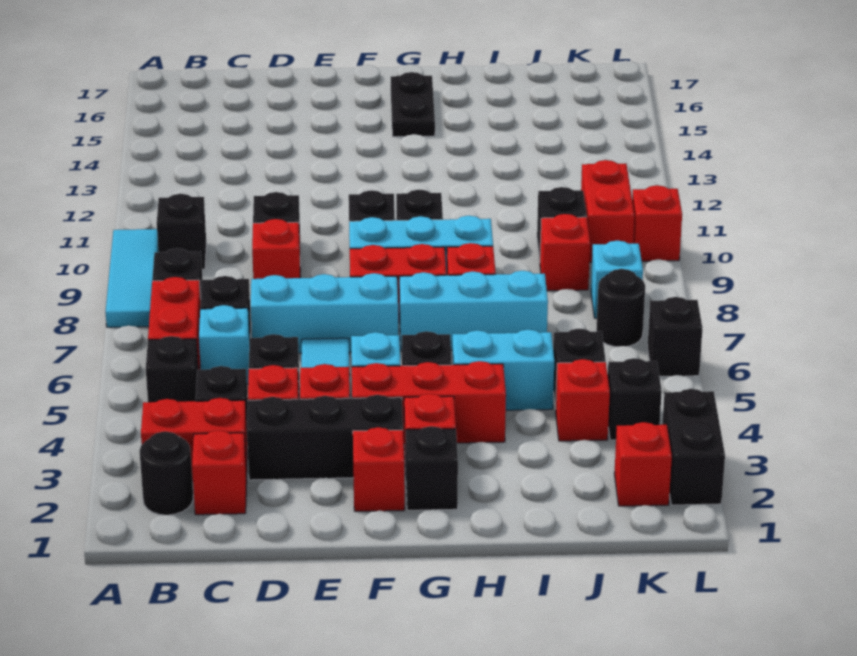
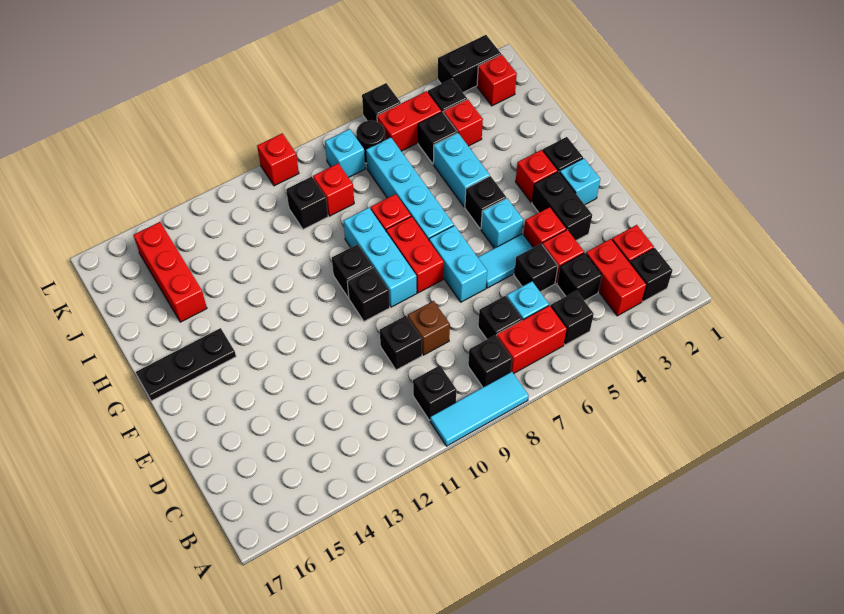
black round brick B2 level 1 -> black brick B2 level 1
black brick D3:F3 level 1 -> black brick E3:F3 level 1
cyan brick D7:F7 level 1 -> cyan brick E7:F7 level 1
red brick D9 level 1 -> brown brick D9 level 1
red brick F2 level 1 -> cyan brick F2 level 1
red brick F4:H4 level 1 -> red brick I15:K15 level 1
cyan brick G7:I7 level 1 -> cyan brick G7:J7 level 1
black plate G15:G16 level 1 -> black plate G15:G17 level 1
red brick K10:K11 level 1 -> red brick K5:K6 level 1

